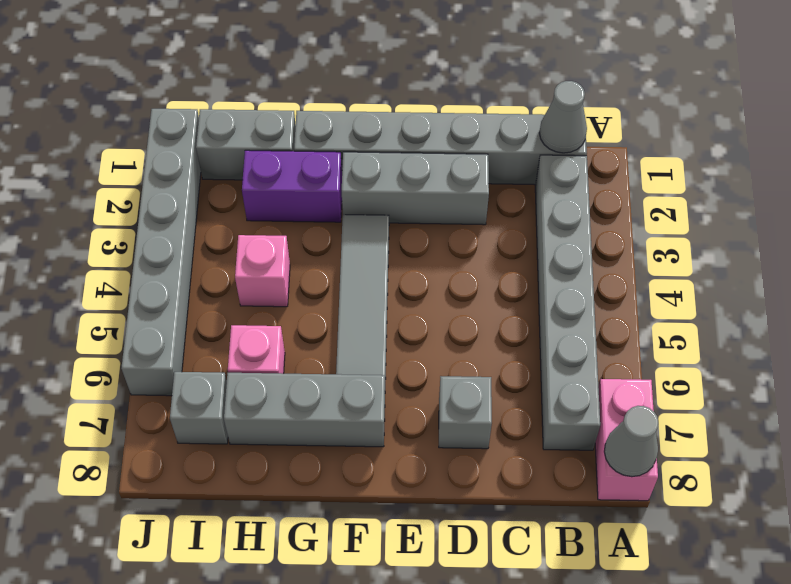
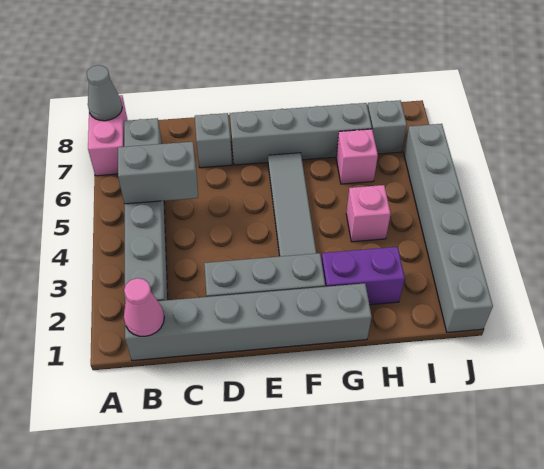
grey cone B1 level 2 -> pink cone B1 level 2
grey brick F7:H7 level 1 -> grey brick E7:H7 level 1
grey brick H1:I1 level 1 -> grey brick B5:C5 level 2

